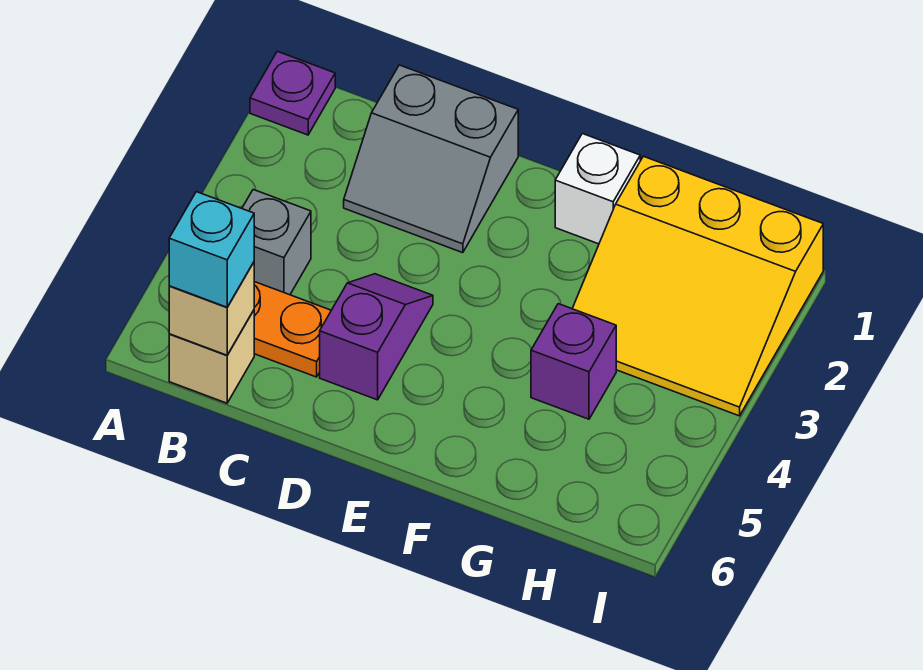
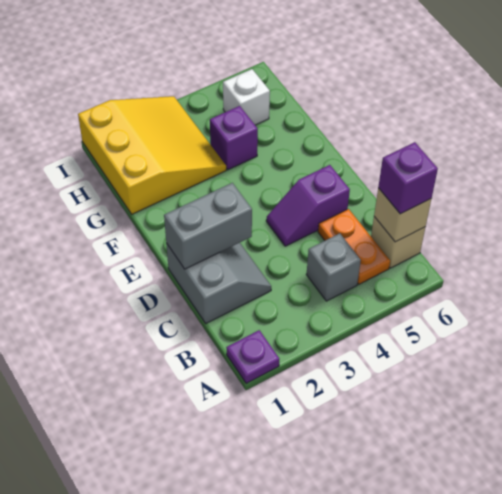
cyan brick B6 level 3 -> purple brick B6 level 3
none -> grey brick D1:D2 level 2
white brick F1 level 1 -> white brick H5 level 1

